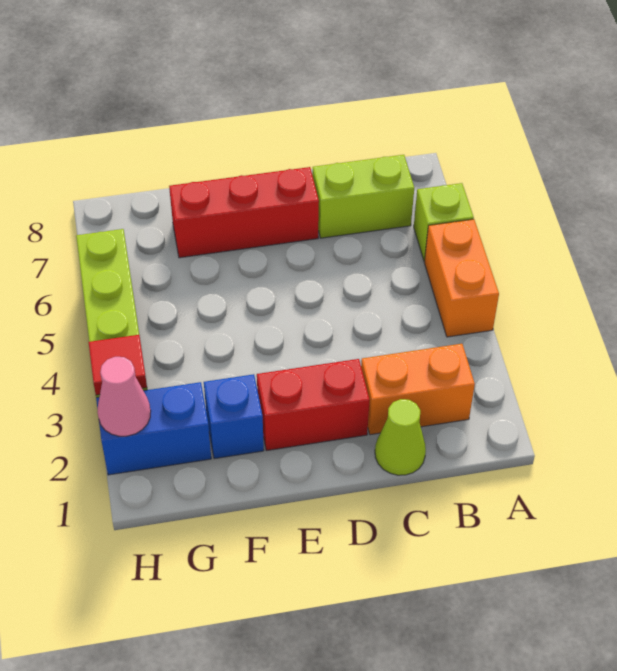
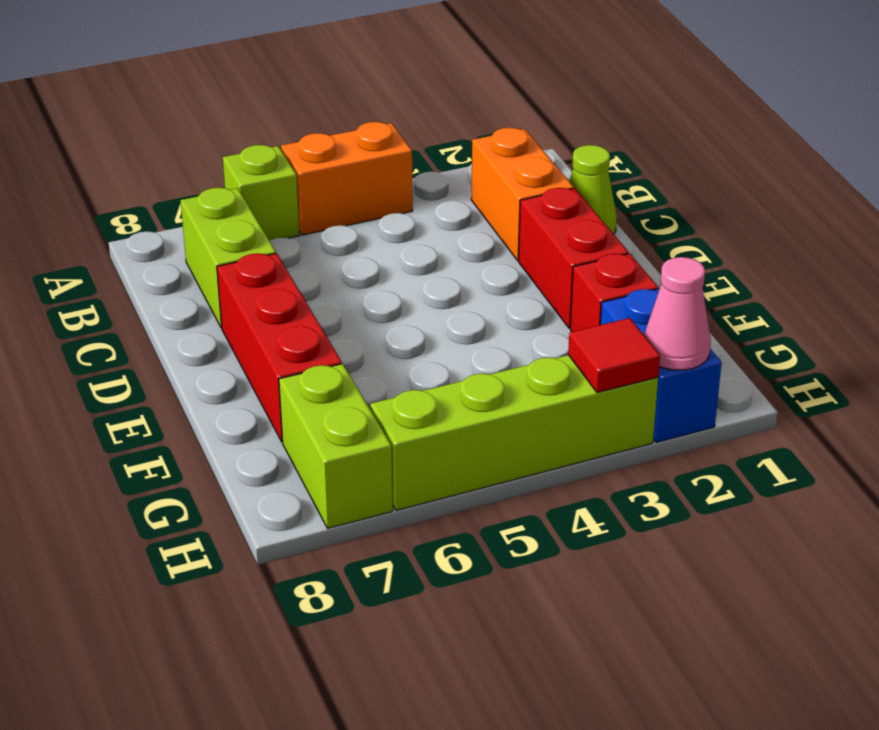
blue brick F2 level 1 -> red brick F2 level 1
none -> lime brick G7:H7 level 1

